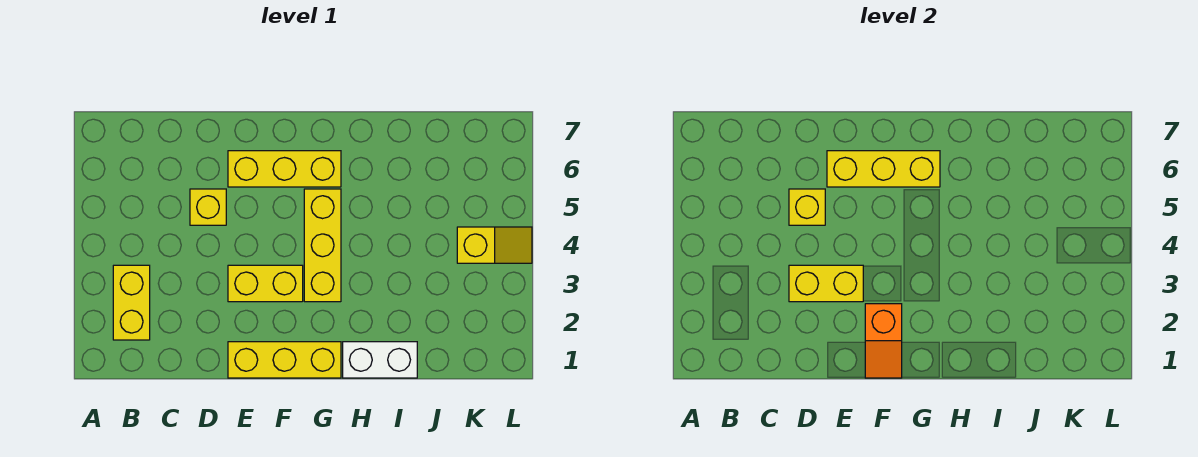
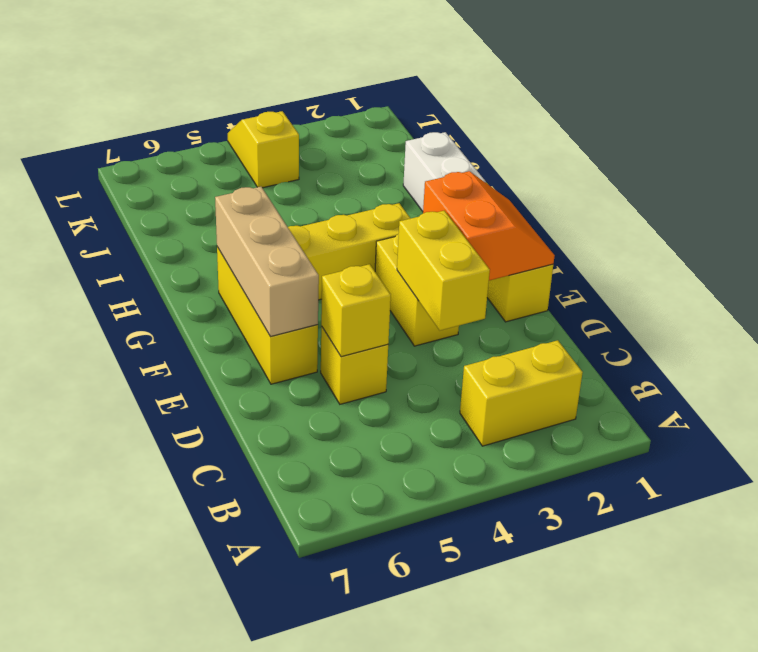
yellow brick E6:G6 level 2 -> tan brick E6:G6 level 2
orange slope F1:F2 level 2 top 2 -> orange slope E1:F2 level 2 top 2

